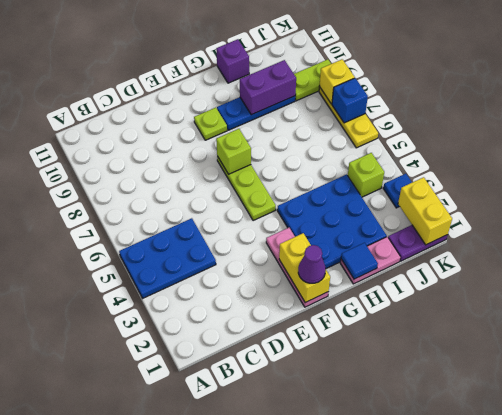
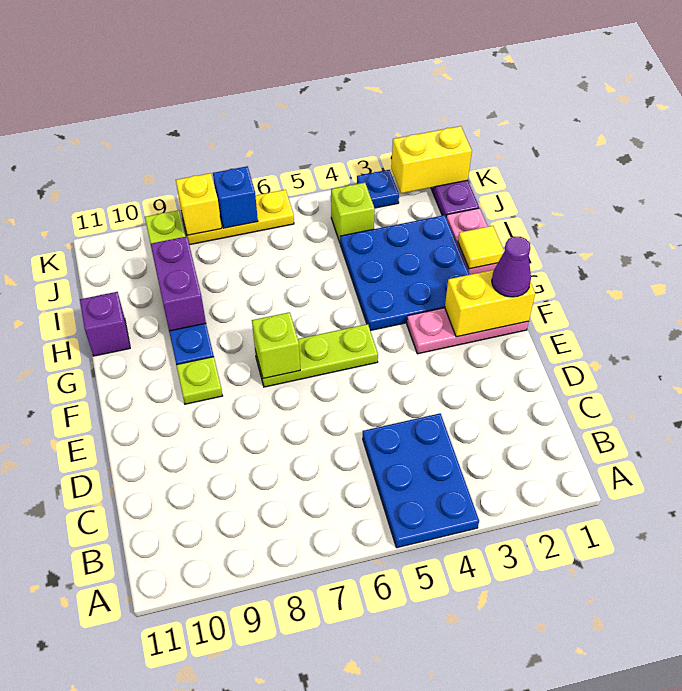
blue tile H1 level 2 -> yellow tile H1 level 2

